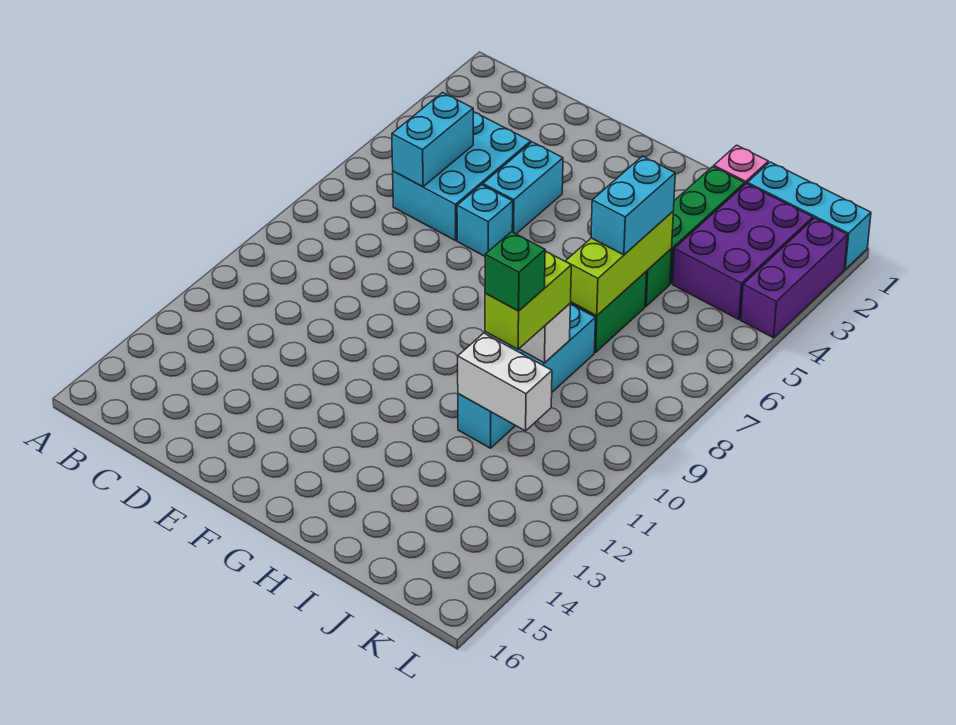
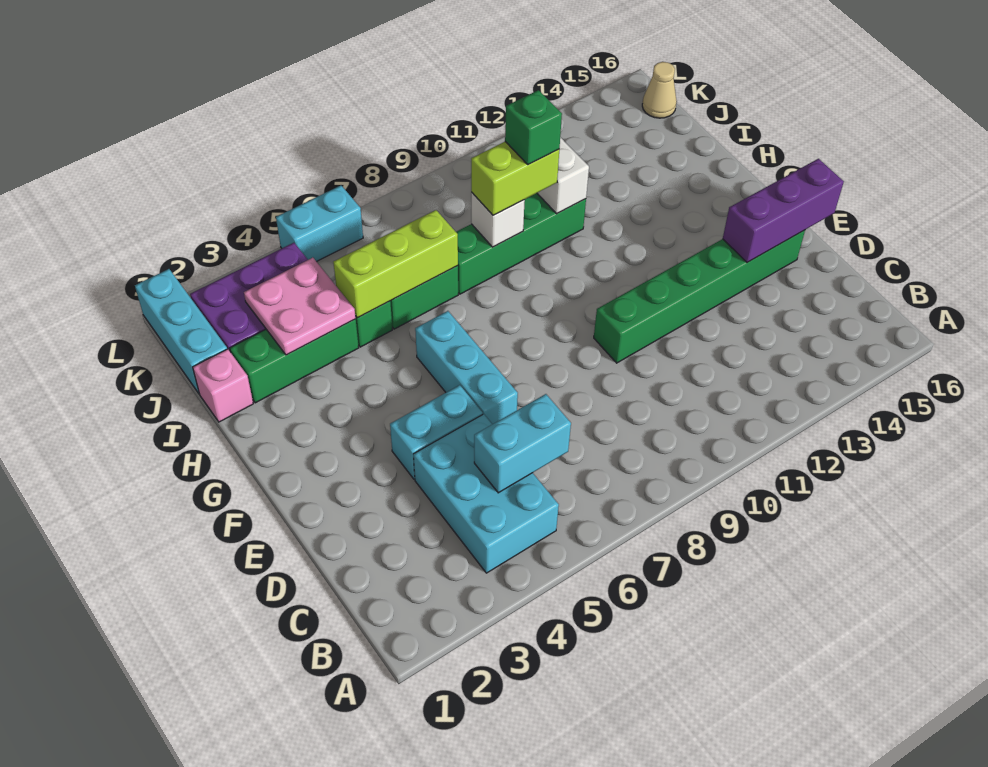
cyan brick C4:D6 level 1 -> cyan brick B4:D5 level 1
cyan brick E6 level 1 -> cyan brick E6:G6 level 1
none -> green brick E10:E15 level 1
none -> pink plate I3:J4 level 2
cyan brick I5:I6 level 3 -> cyan brick L5:L6 level 1
cyan brick I8:I11 level 1 -> green brick I8:I11 level 1
none -> tan cone K16 level 1
purple brick L2:L4 level 1 -> purple brick E14:E16 level 2

